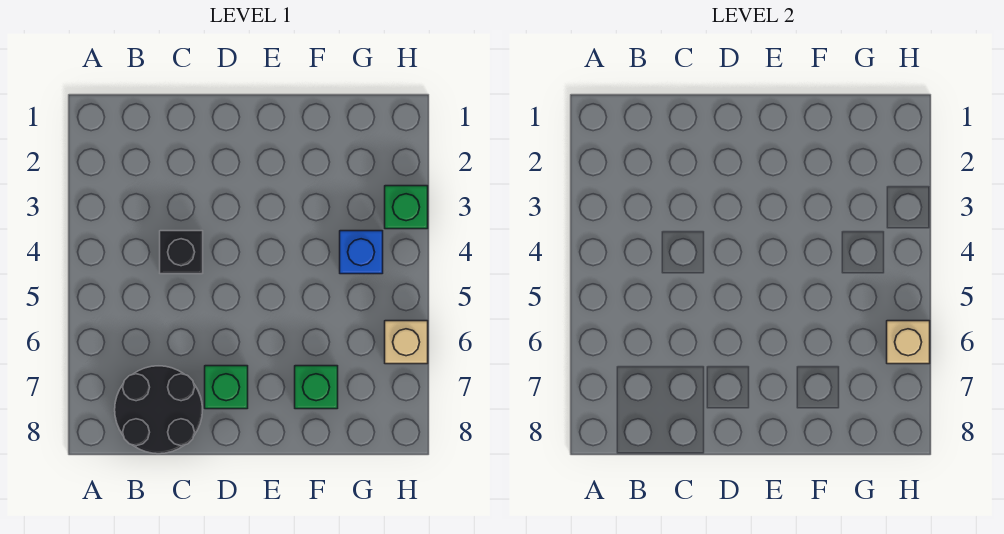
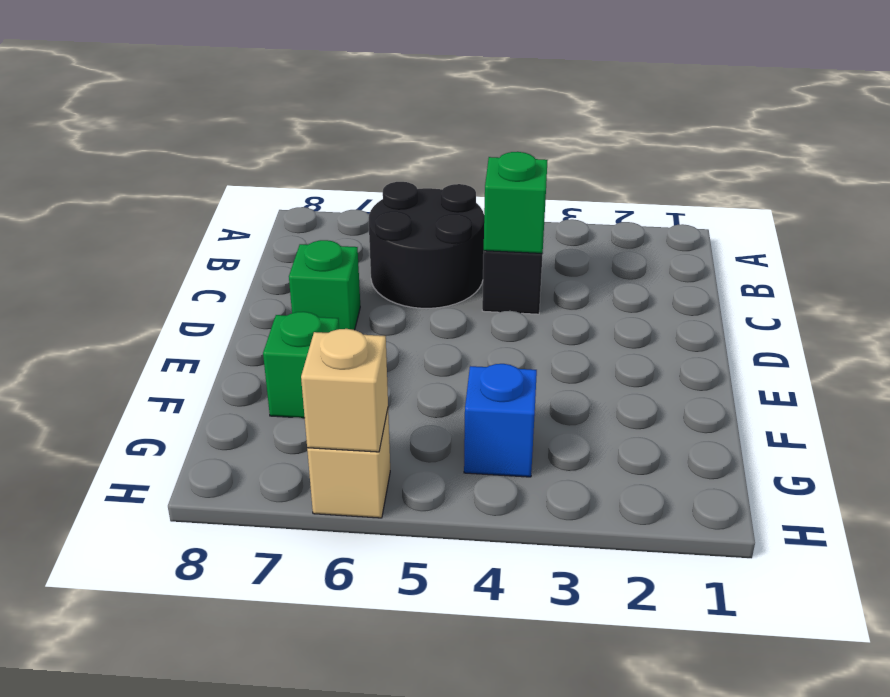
black round brick B7:C8 level 1 -> black round brick B5:C6 level 1
green brick H3 level 1 -> green brick C4 level 2

